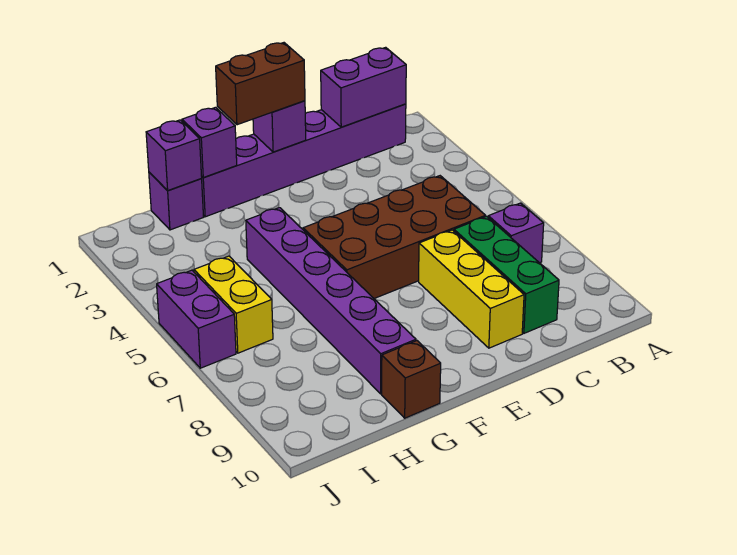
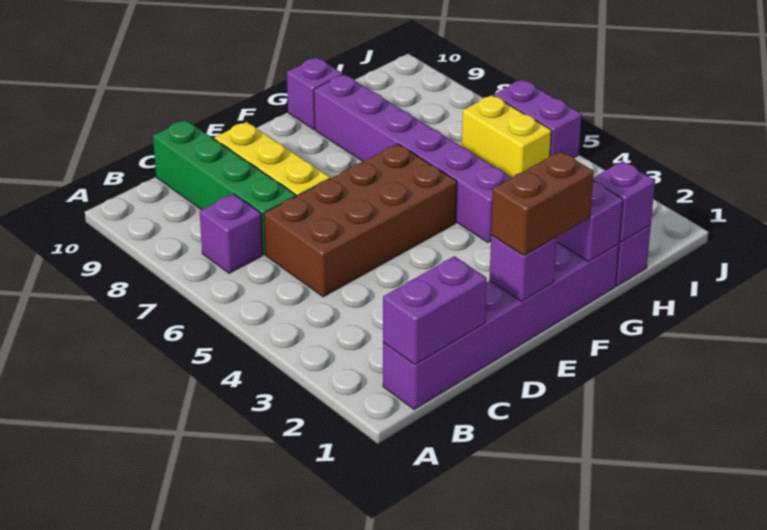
green brick C7:C9 level 1 -> green brick C7:C10 level 1
brown brick G10 level 1 -> purple brick G10 level 1

